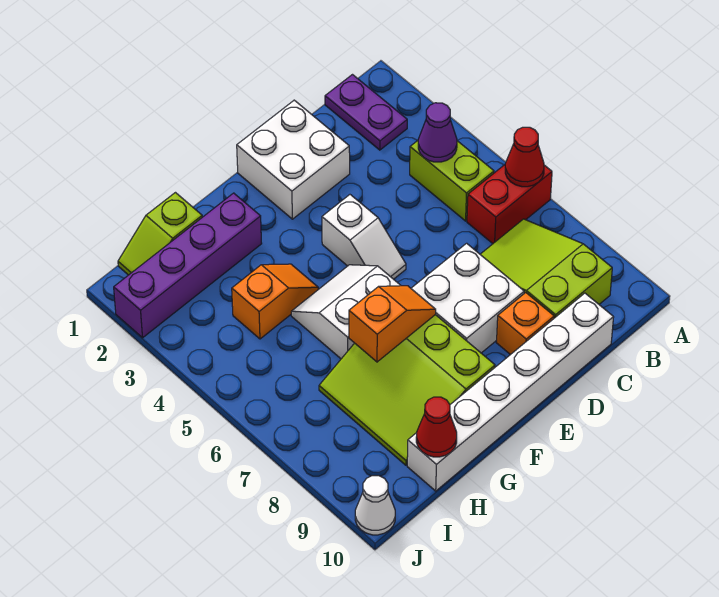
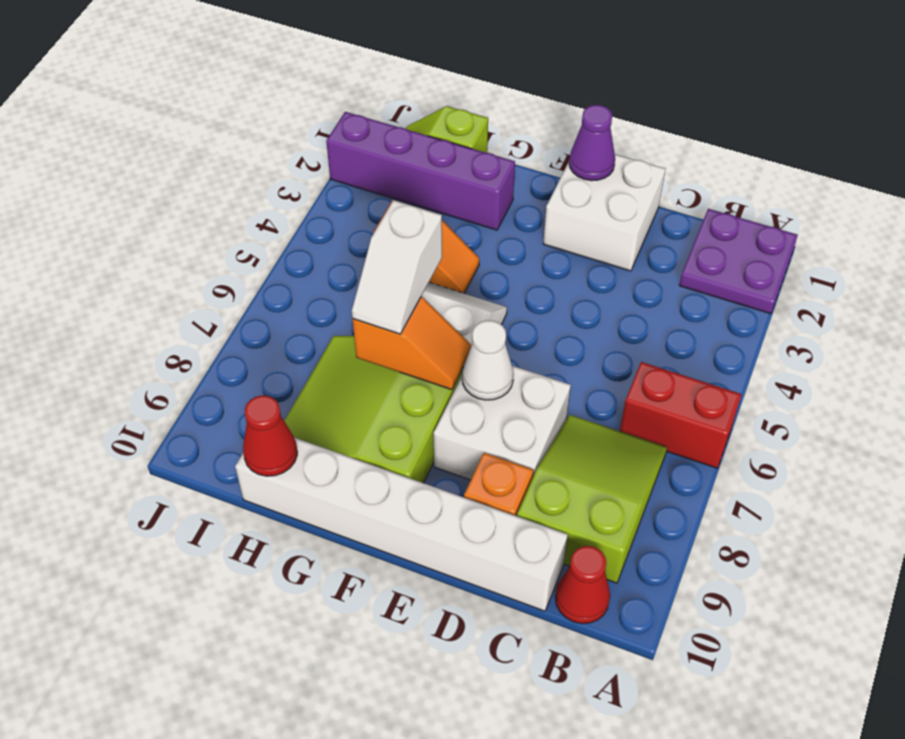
red cone A6 level 2 -> red cone B10 level 1
purple plate B1:B2 level 1 -> purple plate A1:B2 level 1
lime brick B4:B5 level 1 -> none
purple cone B4 level 2 -> purple cone E1 level 2
white slope E4:E5 level 1 top 4 -> white slope G6:G7 level 3 top 6
white cone J10 level 1 -> white cone E7 level 2

